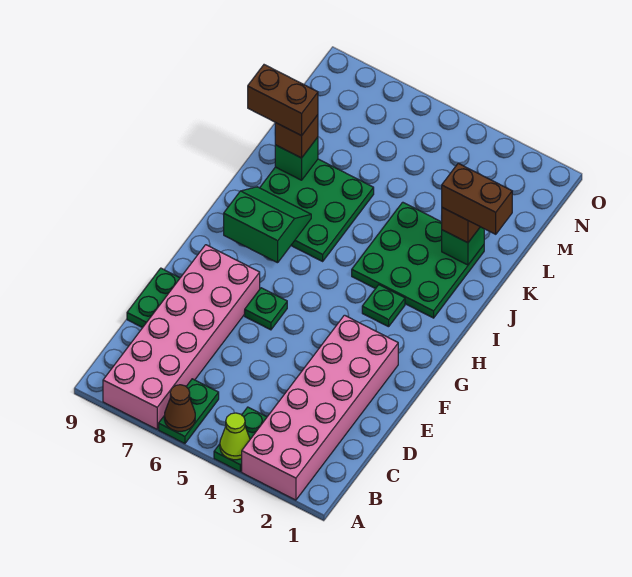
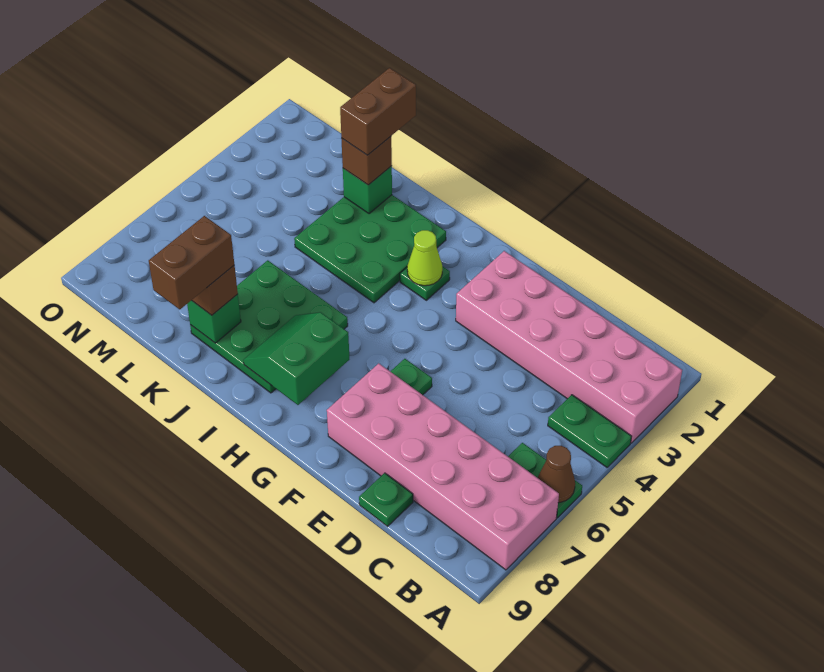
lime cone A4 level 2 -> lime cone H3 level 2
green plate D9:E9 level 1 -> green plate D9 level 1

